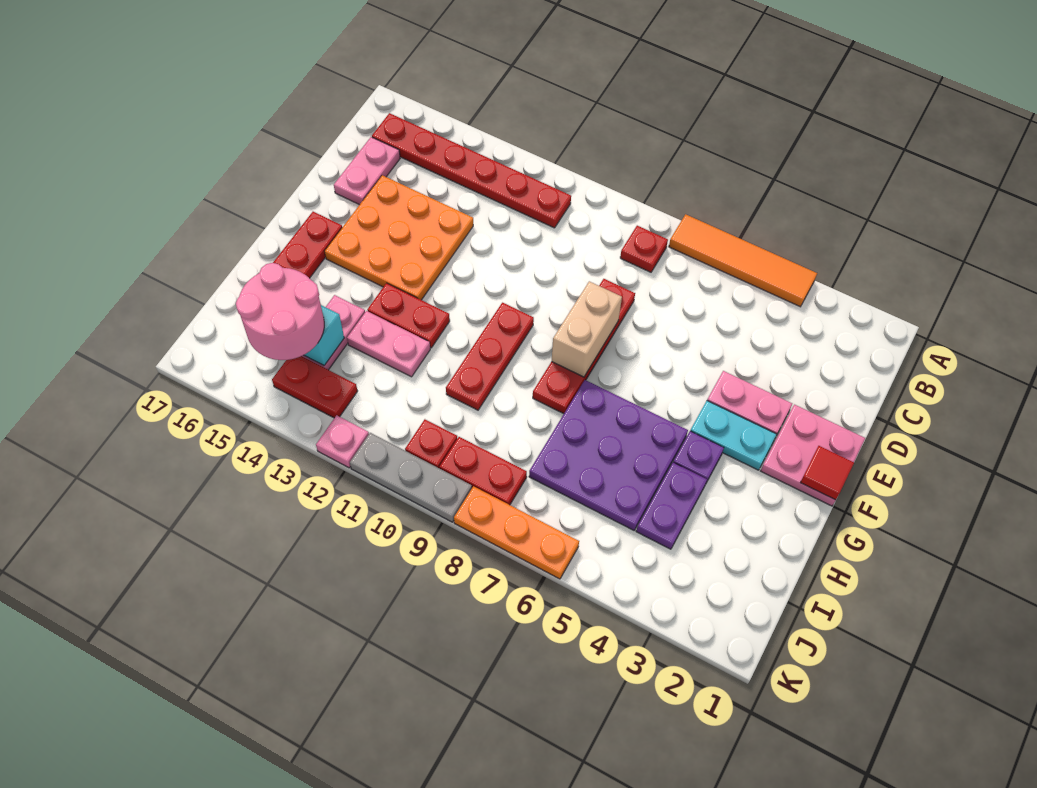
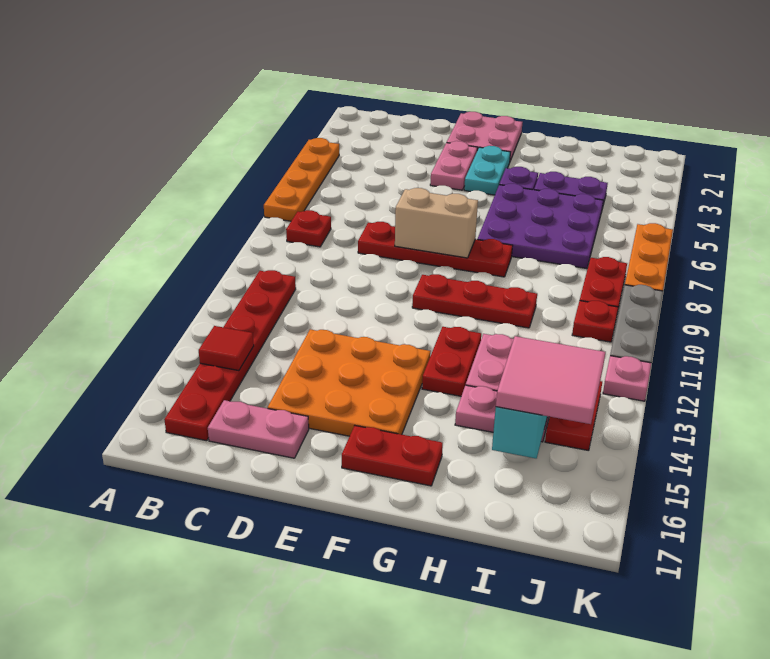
orange tile A4:A7 level 1 -> orange plate A4:A7 level 1
red tile F1 level 2 -> red tile B14 level 2
pink round brick I14:J15 level 3 -> pink tile I14:J15 level 3

